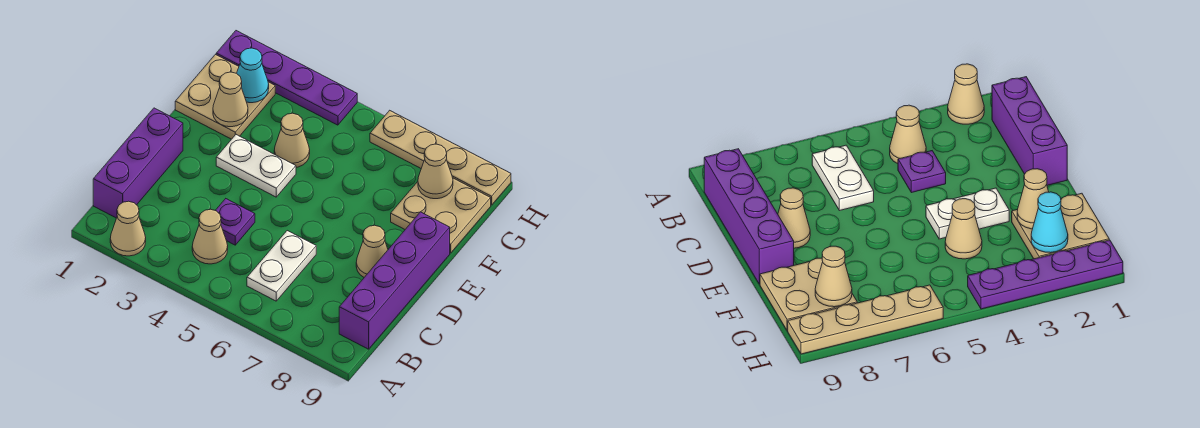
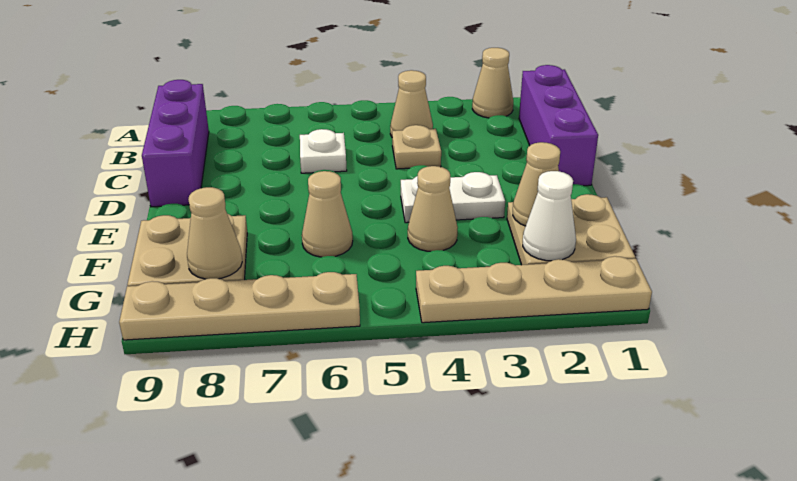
white plate B6:C6 level 1 -> white plate C6 level 1
purple brick B9:E9 level 1 -> purple brick B9:D9 level 1
purple plate C4 level 1 -> tan plate C4 level 1
tan cone D8 level 1 -> tan cone F6 level 1
cyan cone G2 level 2 -> white cone G2 level 2
purple plate H1:H4 level 1 -> tan plate H1:H4 level 1

